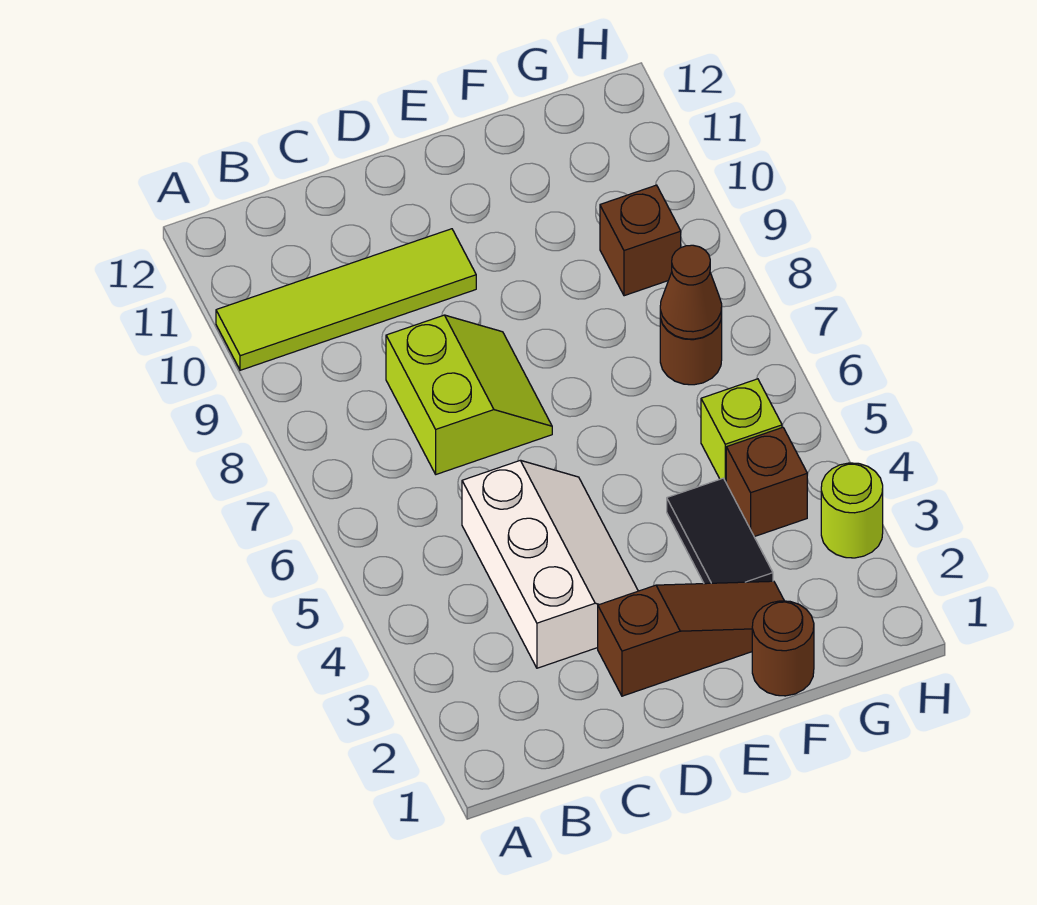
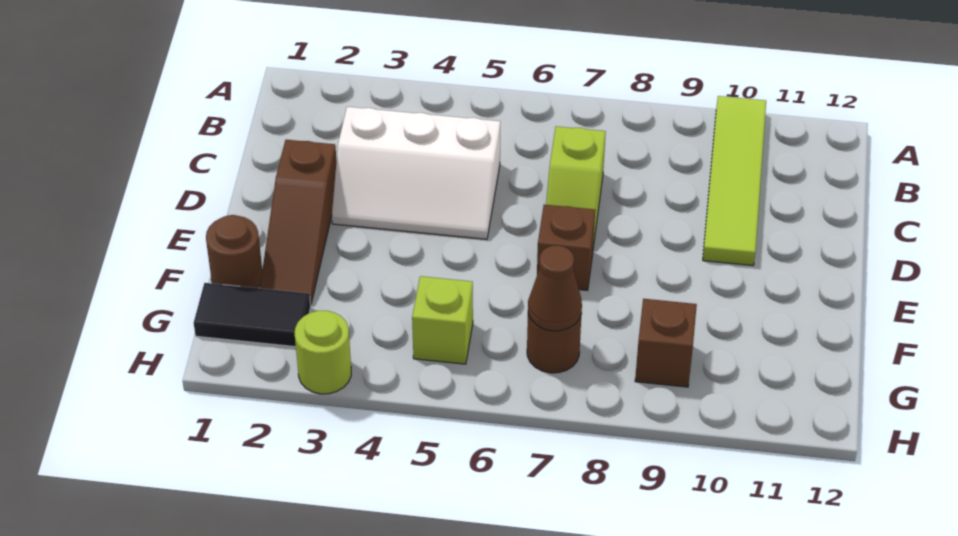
lime slope C7:D8 level 1 top C -> lime slope C7:D7 level 1 top C
black tile F3:F4 level 1 -> black tile G1:G2 level 1
brown brick G4 level 1 -> brown brick E7 level 1

